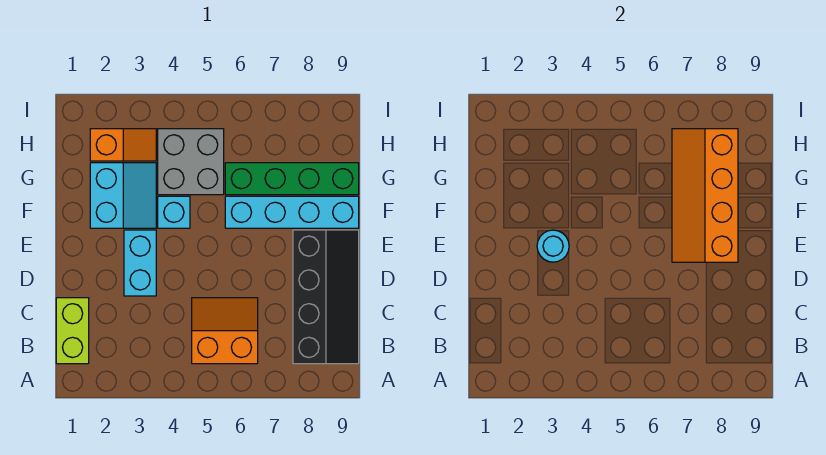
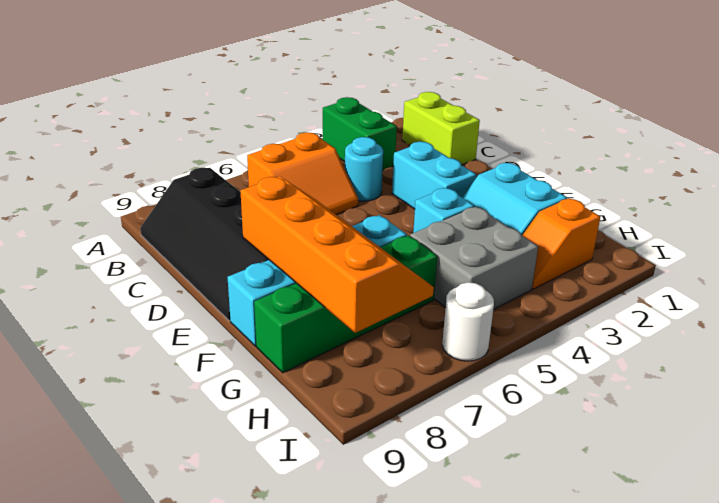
none -> green brick A3:B3 level 1
cyan round brick E3 level 2 -> cyan round brick C4 level 1
none -> white round brick I6 level 1

